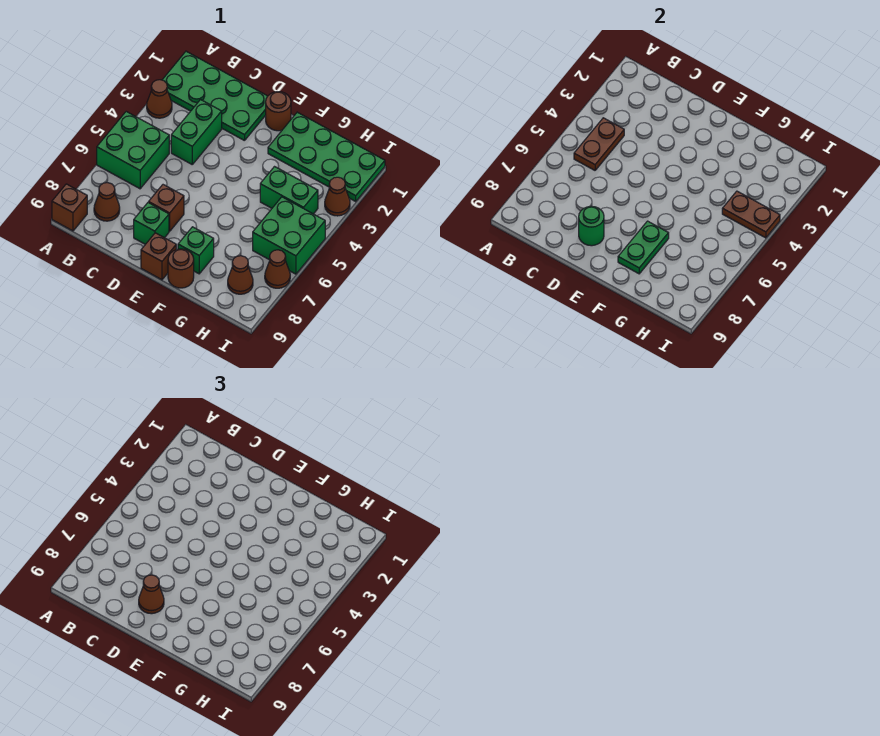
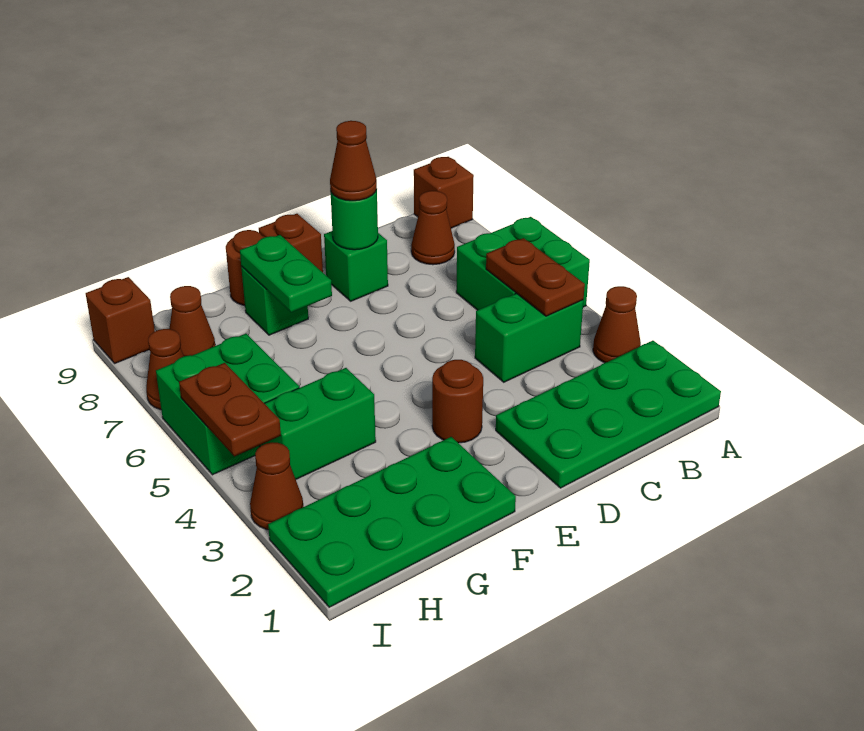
green brick C3:C4 level 1 -> green brick B4:C4 level 1
brown brick D7 level 1 -> brown brick I9 level 1
brown round brick E1 level 1 -> brown round brick E3 level 1
brown plate H4:I4 level 2 -> brown plate I4:I5 level 2

